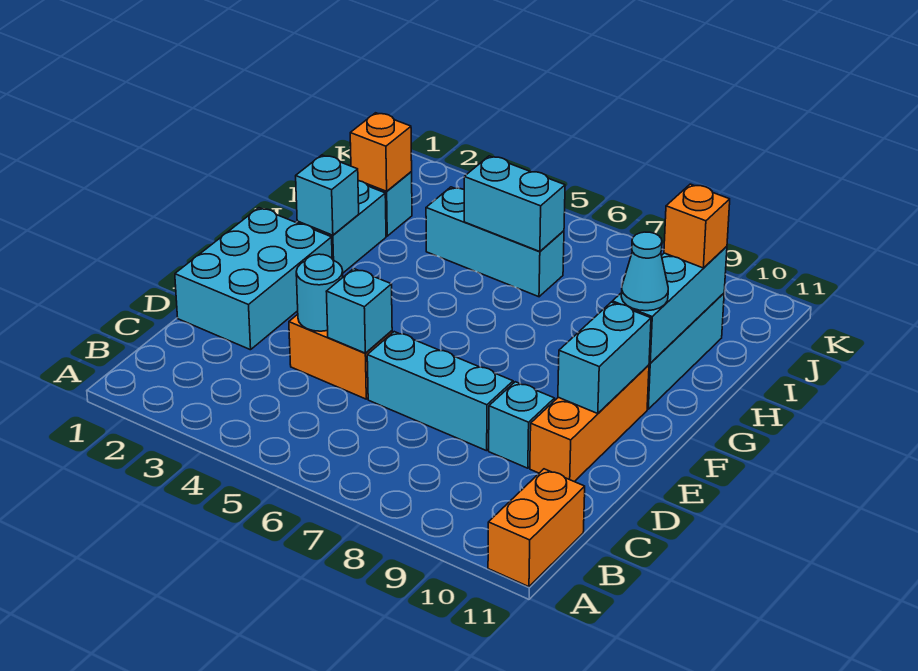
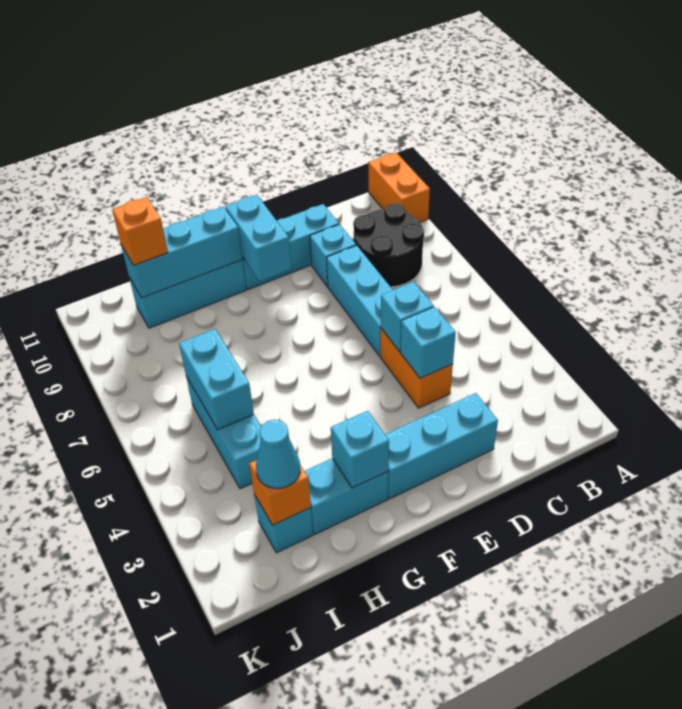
orange brick A11:B11 level 1 -> orange brick A10:A11 level 1
none -> black round brick B8:C9 level 1
cyan brick D1:F2 level 1 -> cyan brick D2:F2 level 1
cyan round brick D4 level 2 -> cyan brick D4 level 2
orange brick D10:F10 level 1 -> cyan brick D10:F10 level 1
cyan brick E10:F10 level 2 -> cyan brick F9:F10 level 2
cyan cone G10 level 3 -> cyan cone I2 level 3

